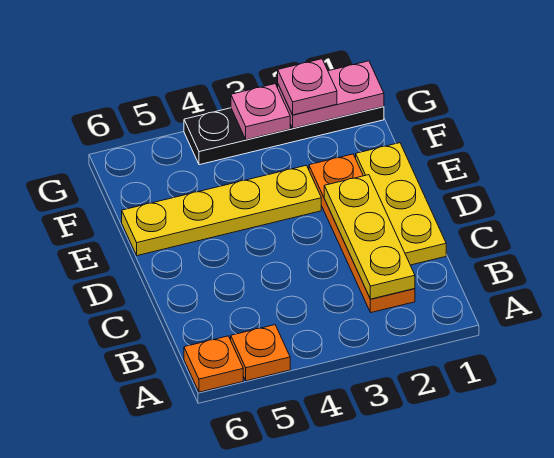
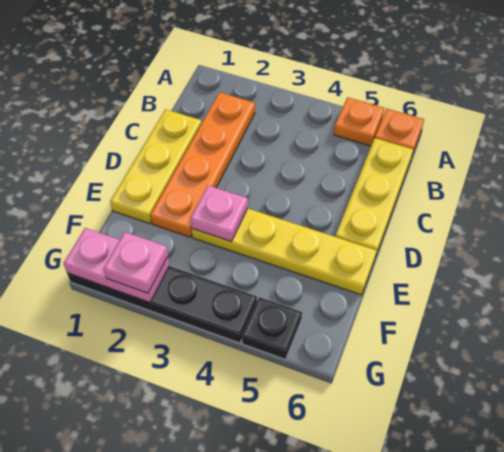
yellow plate B2:D2 level 2 -> yellow plate B6:D6 level 1
pink plate G3 level 2 -> pink plate E3 level 2
none -> black plate G5 level 1

